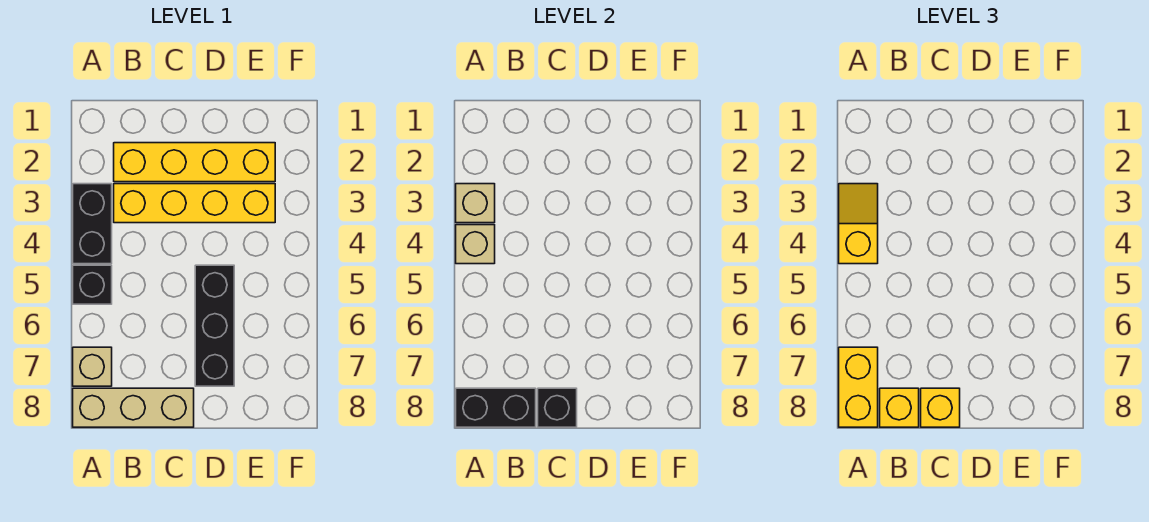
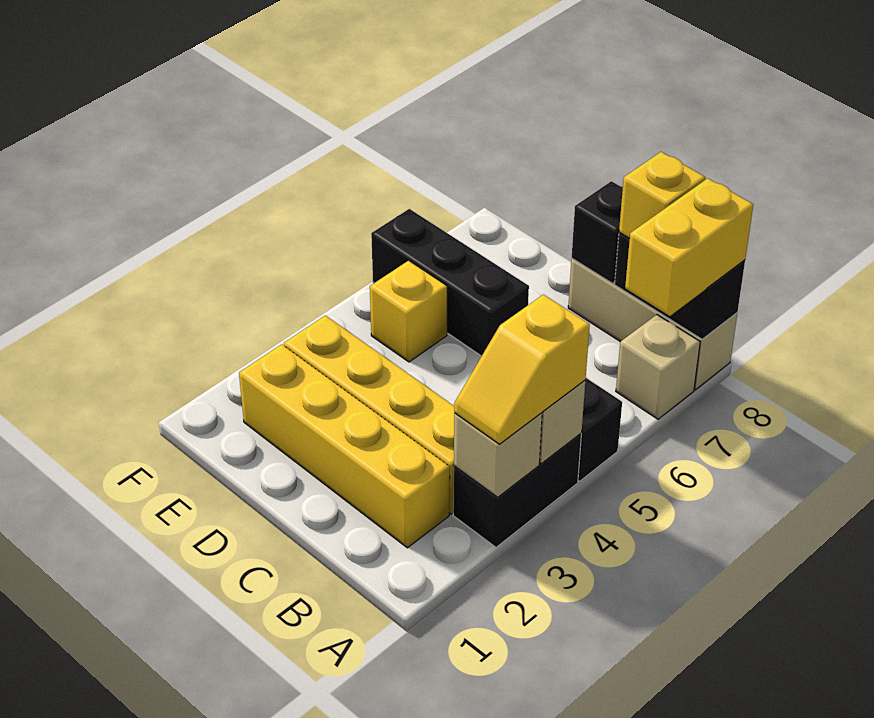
yellow brick C8 level 3 -> yellow brick E5 level 1
black brick D5:D7 level 1 -> black brick D6:F6 level 1

